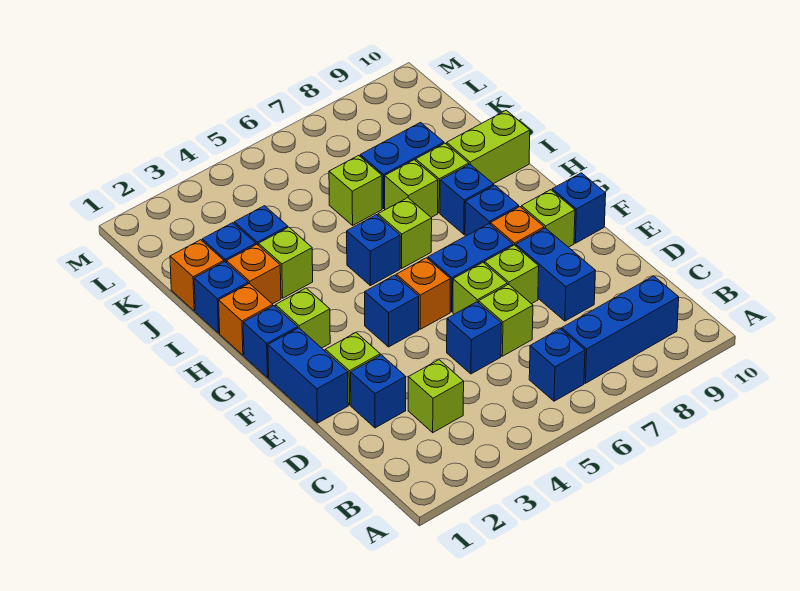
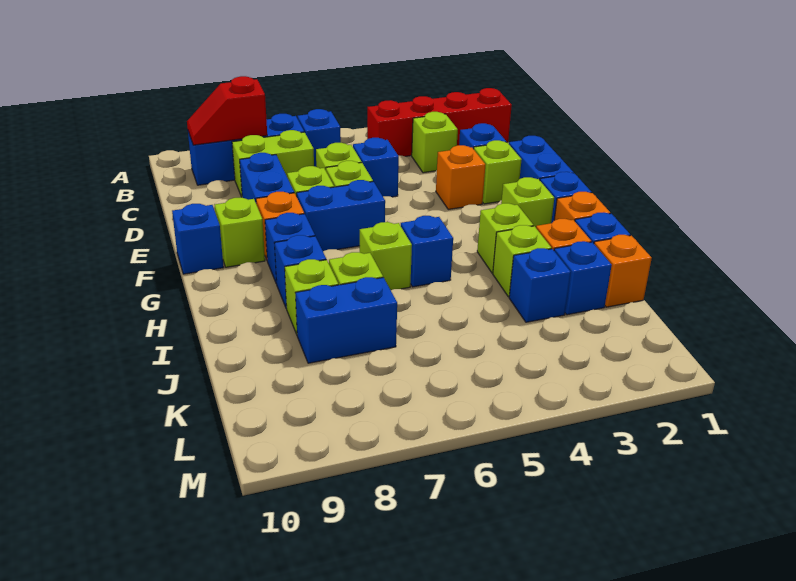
none -> red brick B1:B4 level 1
none -> red slope B8:B9 level 2 top 8
blue brick F4 level 1 -> none
orange brick F5 level 1 -> orange brick E3 level 1
lime brick I9:I10 level 1 -> lime brick C7:C8 level 1
lime brick J6 level 1 -> lime brick H3 level 1

